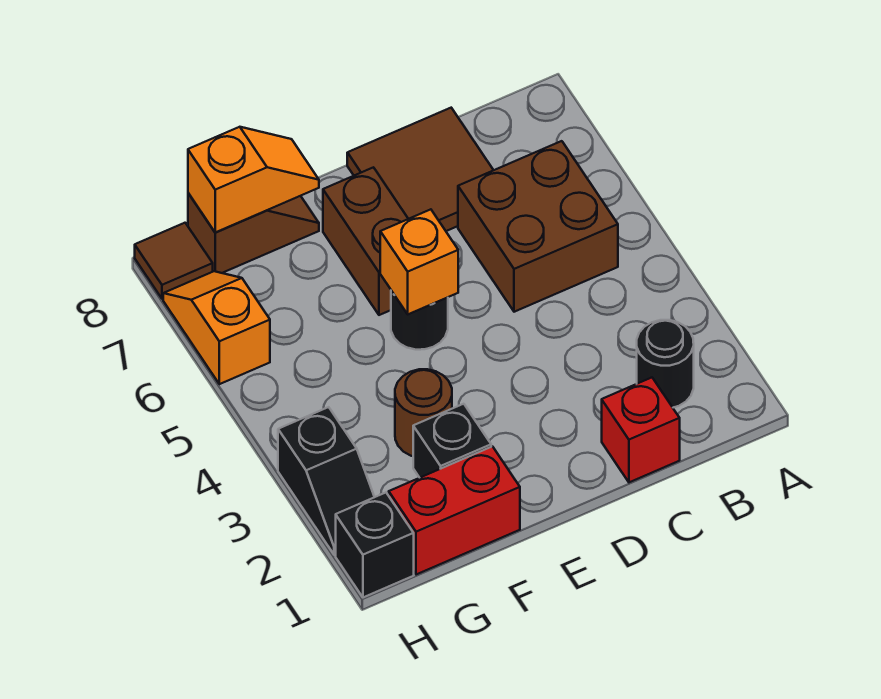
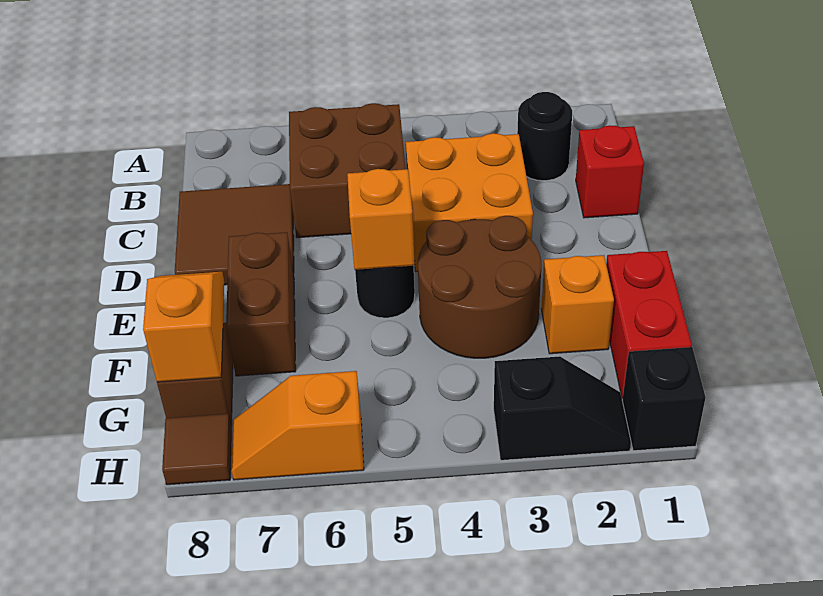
none -> orange brick C3:D4 level 1
brown brick E6:E7 level 1 -> brown brick E7:F7 level 1
black brick F2 level 1 -> orange brick F2 level 1
brown round brick F3 level 1 -> brown round brick E3:F4 level 1

